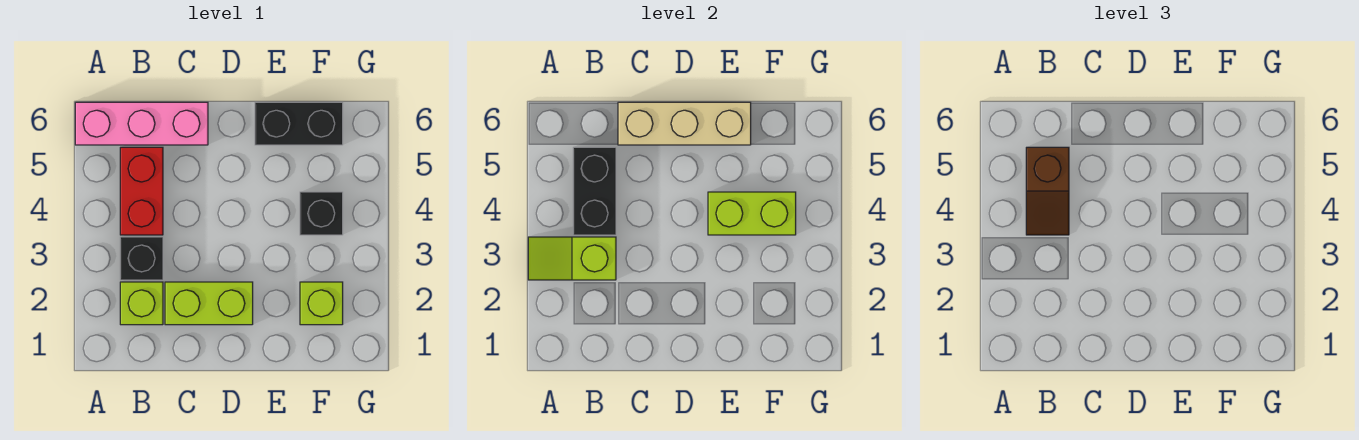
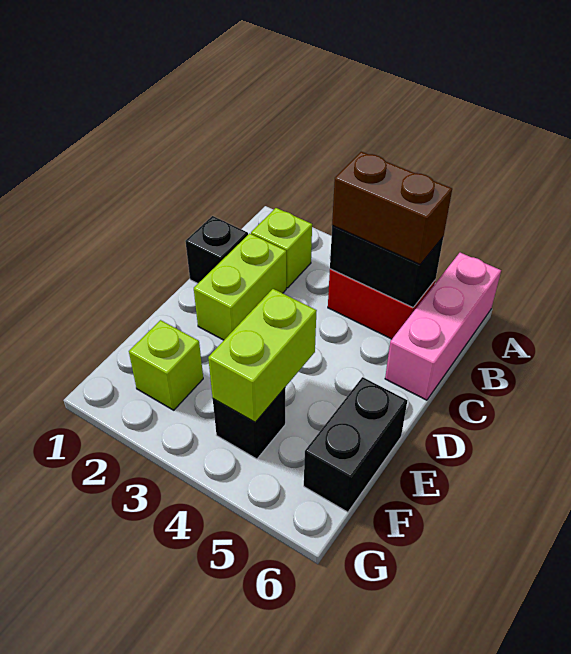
lime slope A3:B3 level 2 top B -> none
black brick B3 level 1 -> black brick C1 level 1
brown slope B4:B5 level 3 top 5 -> brown brick B4:B5 level 3
tan brick C6:E6 level 2 -> none

